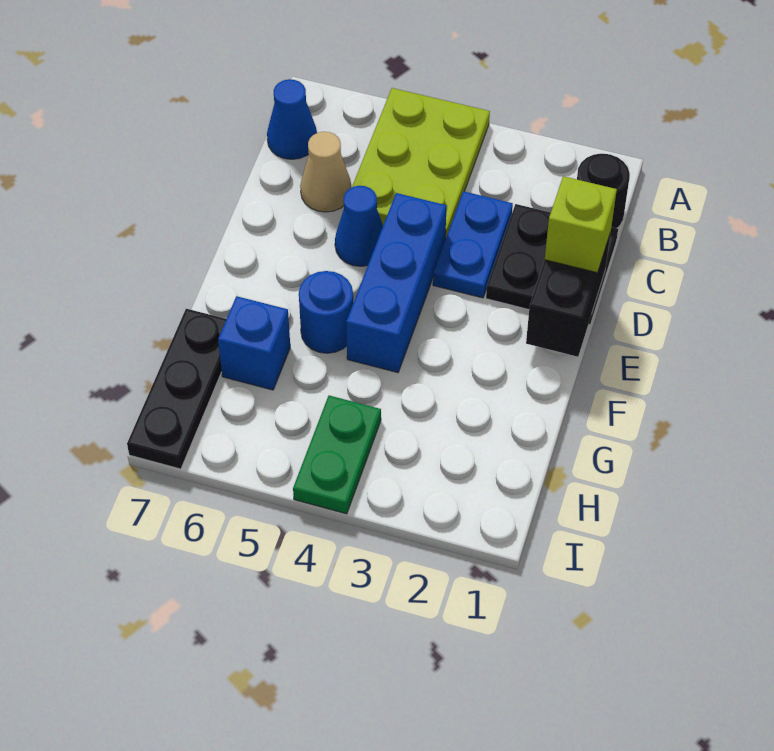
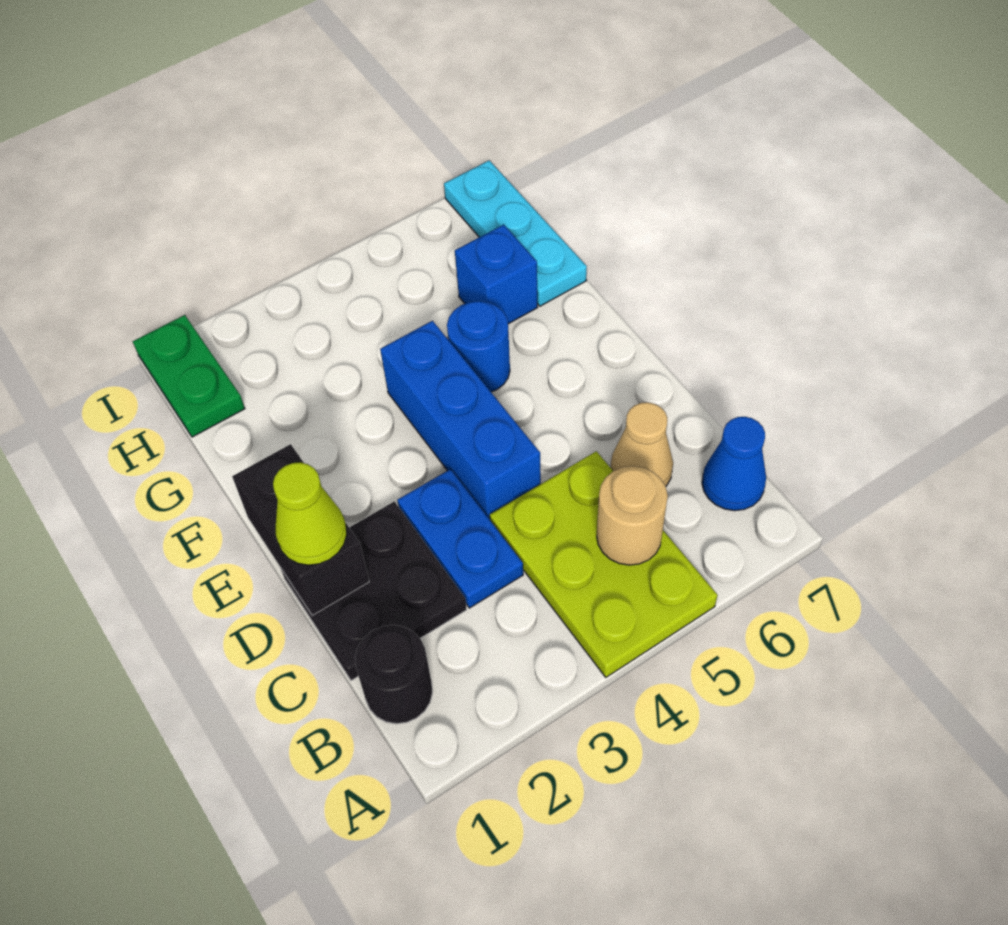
none -> tan round brick B5 level 2
lime brick D1 level 3 -> lime cone D1 level 3
blue cone D5 level 1 -> none
black plate G7:I7 level 1 -> cyan plate G7:I7 level 1
green plate H4:I4 level 1 -> green plate H1:I1 level 1

